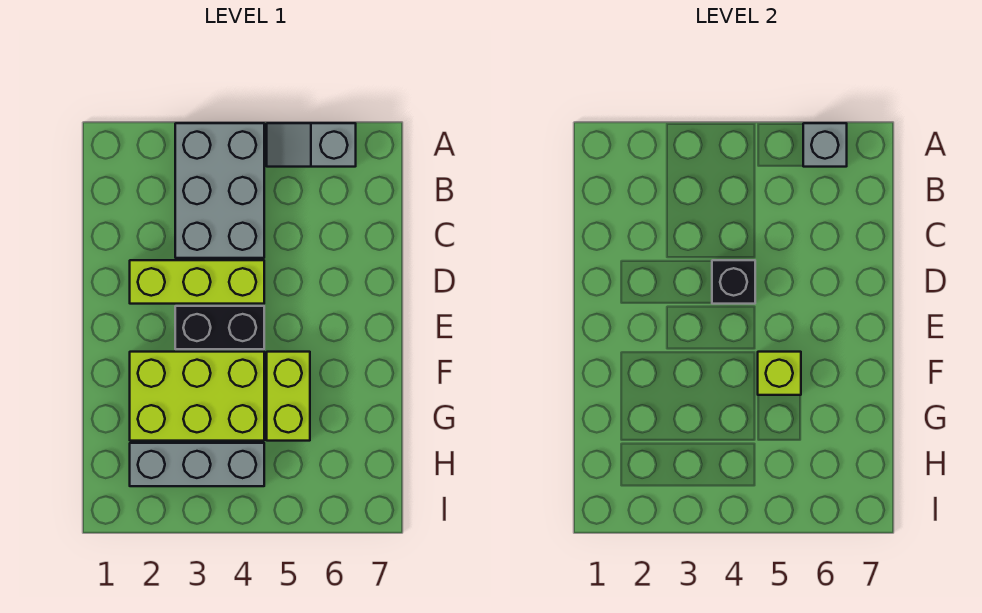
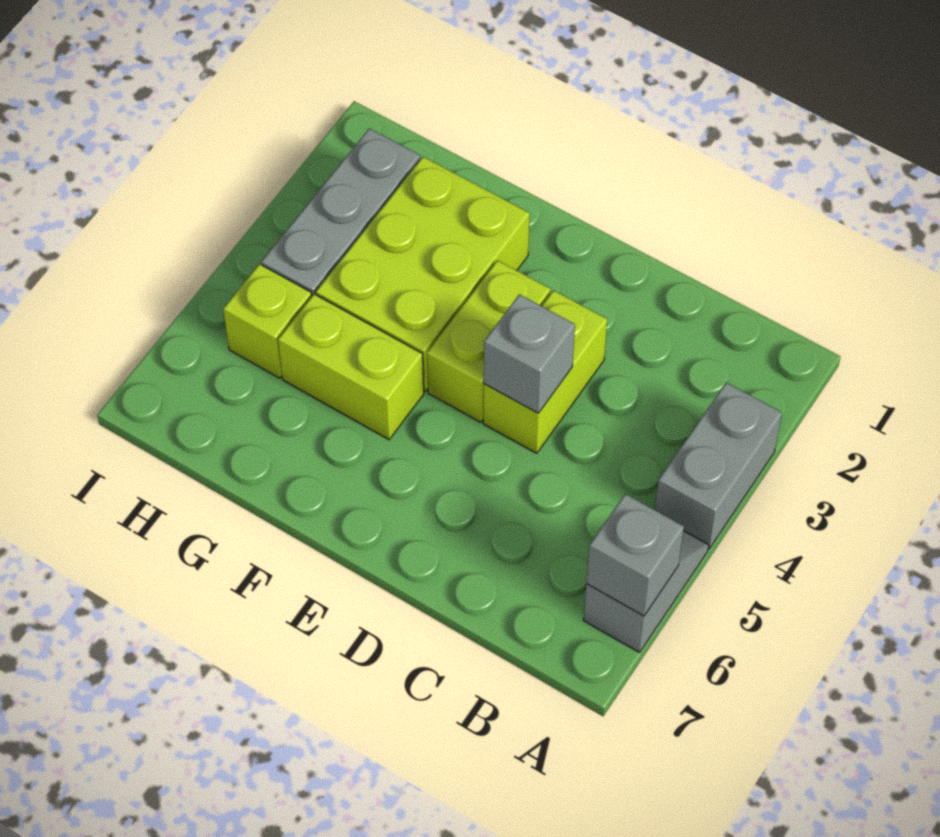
grey brick A3:C4 level 1 -> grey brick A3:A4 level 1
lime brick D2:D4 level 1 -> lime brick D3:D4 level 1
black brick D4 level 2 -> grey brick D4 level 2
black brick E3:E4 level 1 -> lime brick E3:E4 level 1
lime brick F5 level 2 -> lime brick H5 level 1

